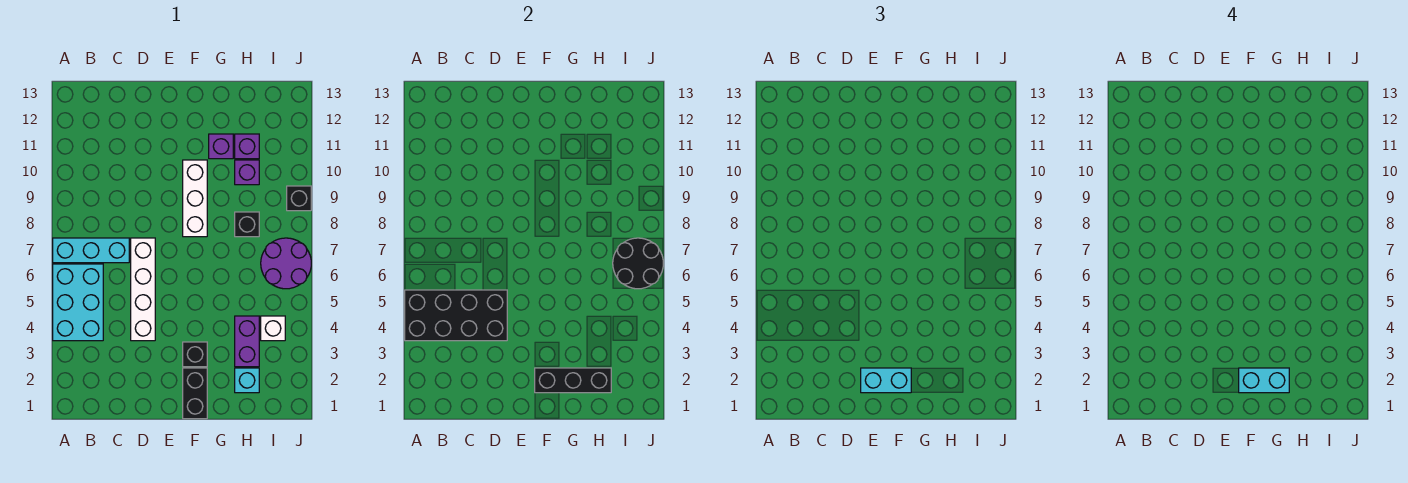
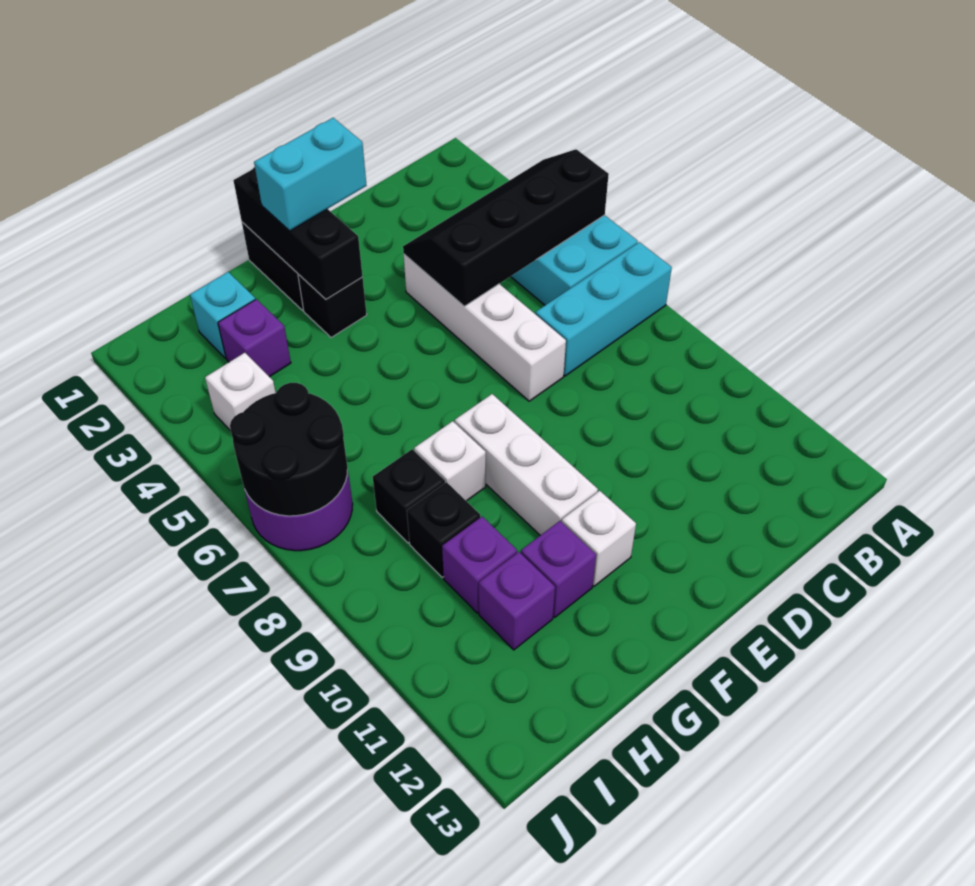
black brick A4:D5 level 2 -> black slope A4:D5 level 2 top 5
black brick F2:H2 level 2 -> black brick F1:F3 level 2
cyan brick F2:G2 level 4 -> none
none -> white brick F11 level 1
none -> white brick G8 level 1
purple brick H3:H4 level 1 -> purple brick H3 level 1
black brick J9 level 1 -> black brick H9 level 1

